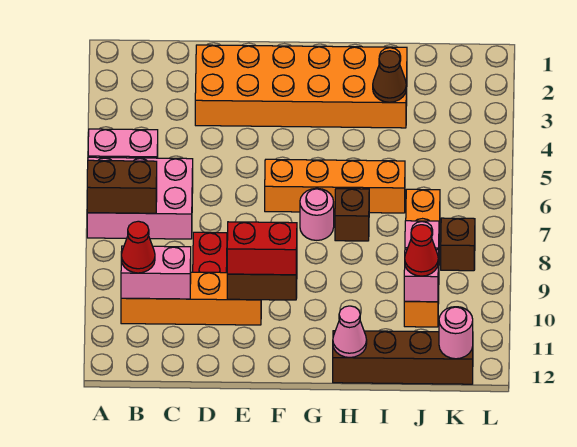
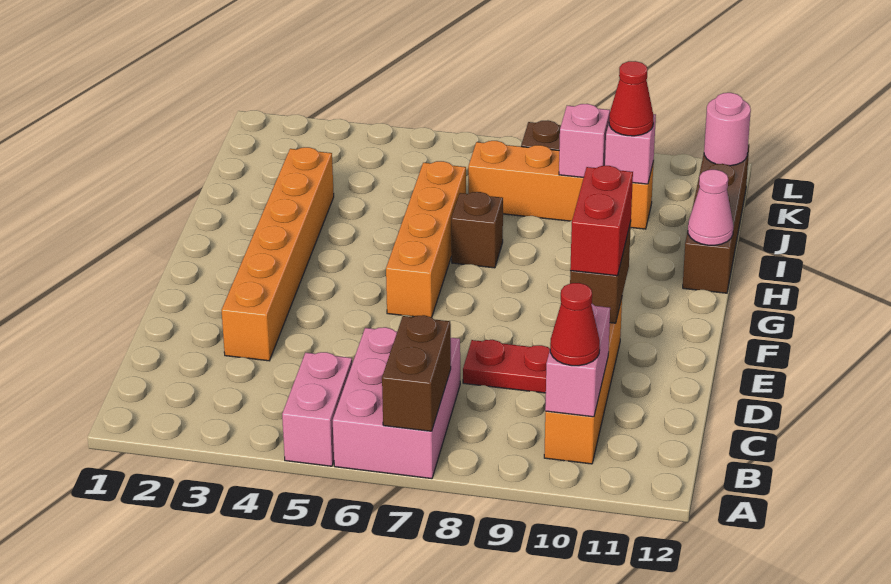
orange brick D2:I3 level 1 -> orange brick D3:I3 level 1
pink round brick G7 level 1 -> none
brown cone I3 level 2 -> none

